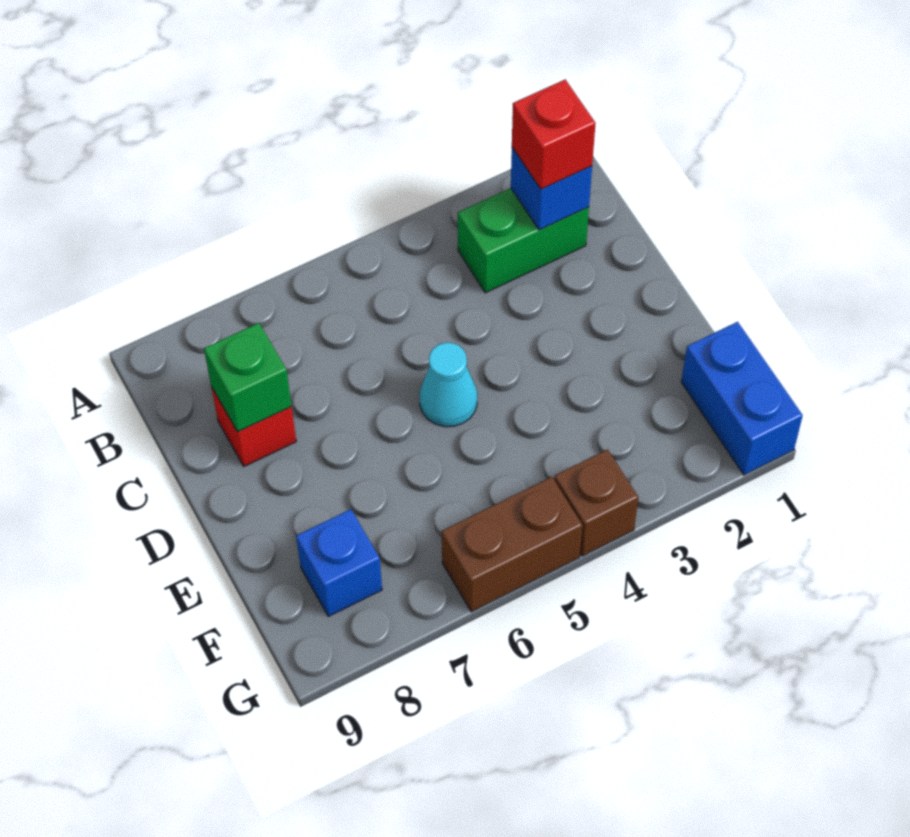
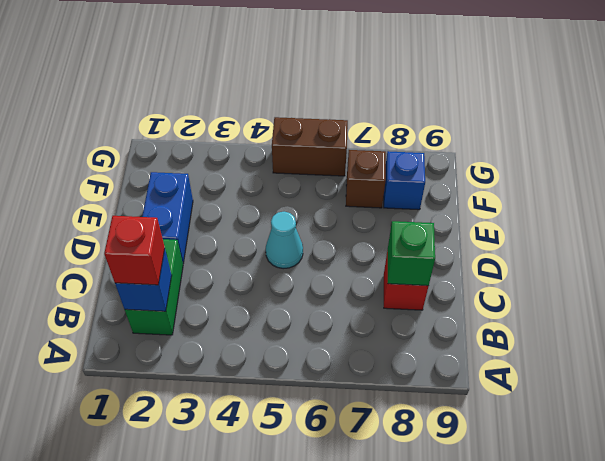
green brick B2:B3 level 1 -> green brick B2:C2 level 1
blue brick F1:G1 level 1 -> blue brick D2:E2 level 1
brown brick G4 level 1 -> brown brick F7 level 1

